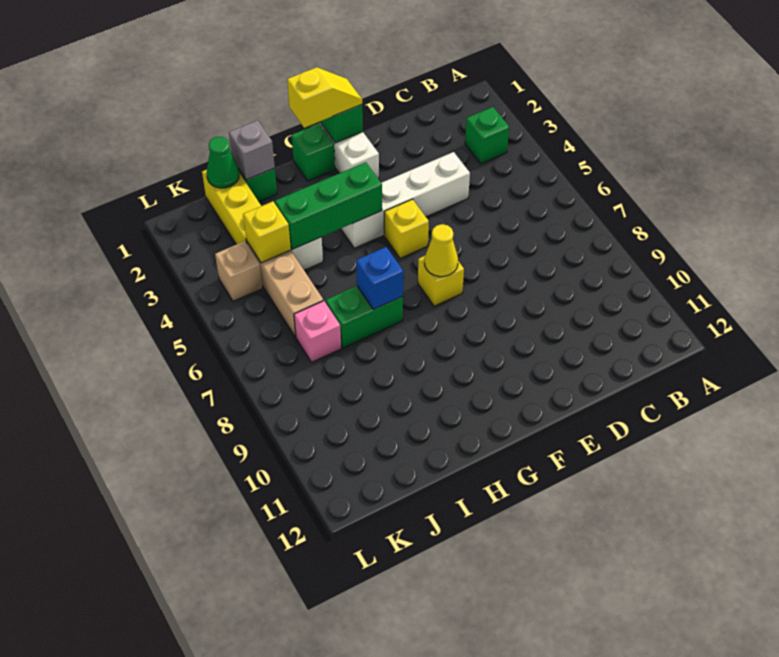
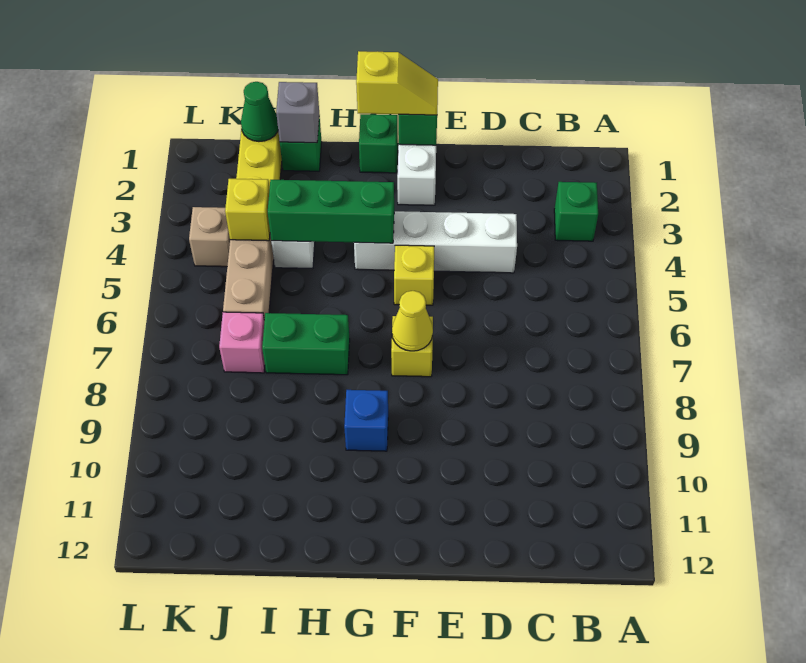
blue brick H7 level 2 -> blue brick G9 level 1

